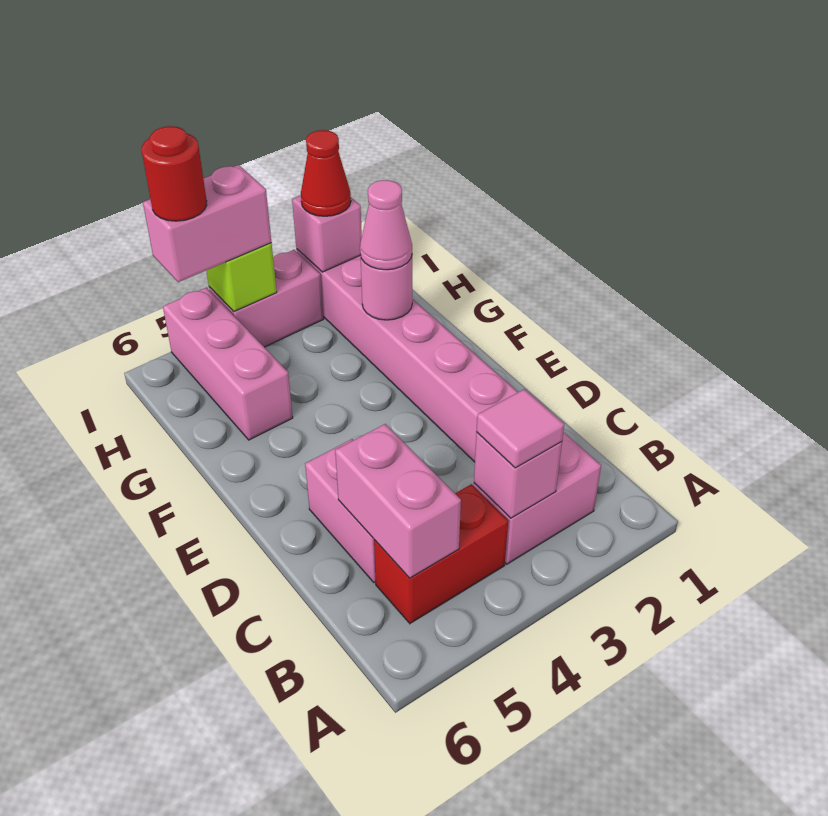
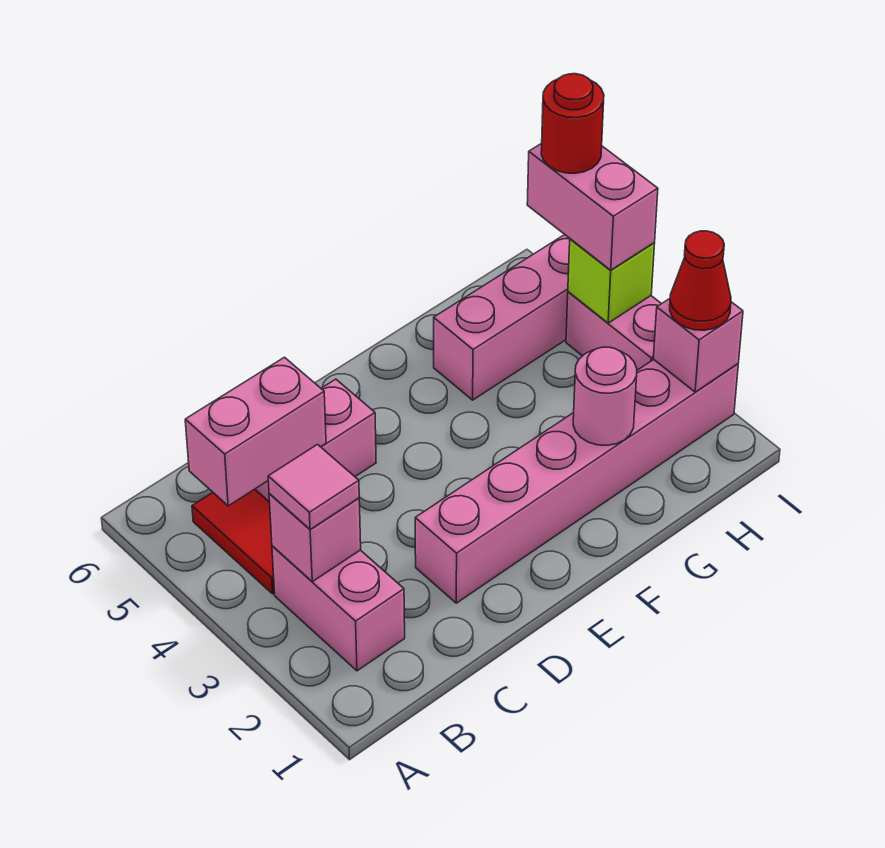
red brick B4:B5 level 1 -> red tile B4:B5 level 1
pink cone G2 level 3 -> none

